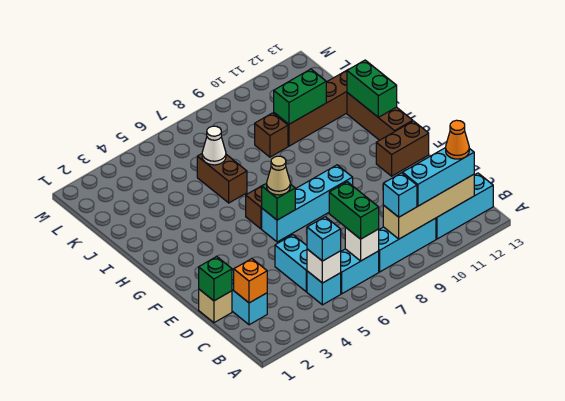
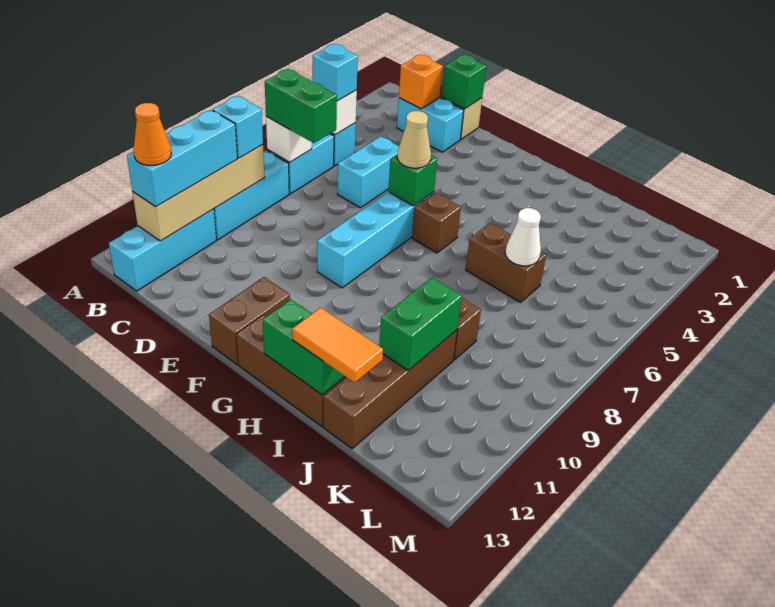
cyan brick C5:D5 level 1 -> cyan brick D5:D6 level 1
none -> orange tile I13:J13 level 3

